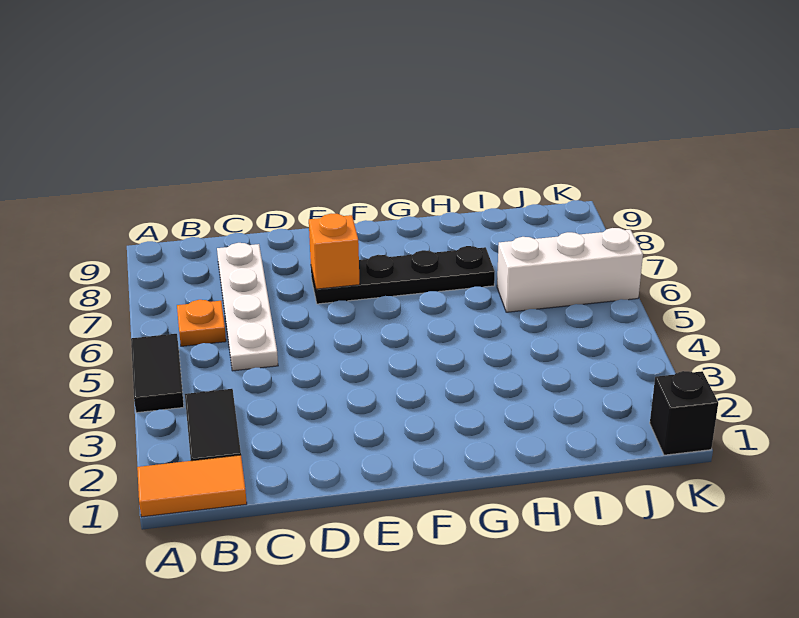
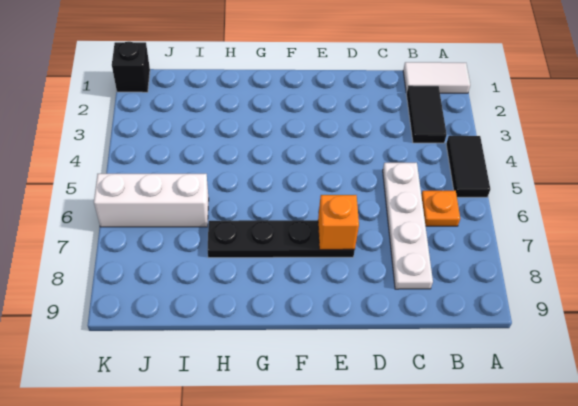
orange tile A1:B1 level 1 -> white tile A1:B1 level 1

